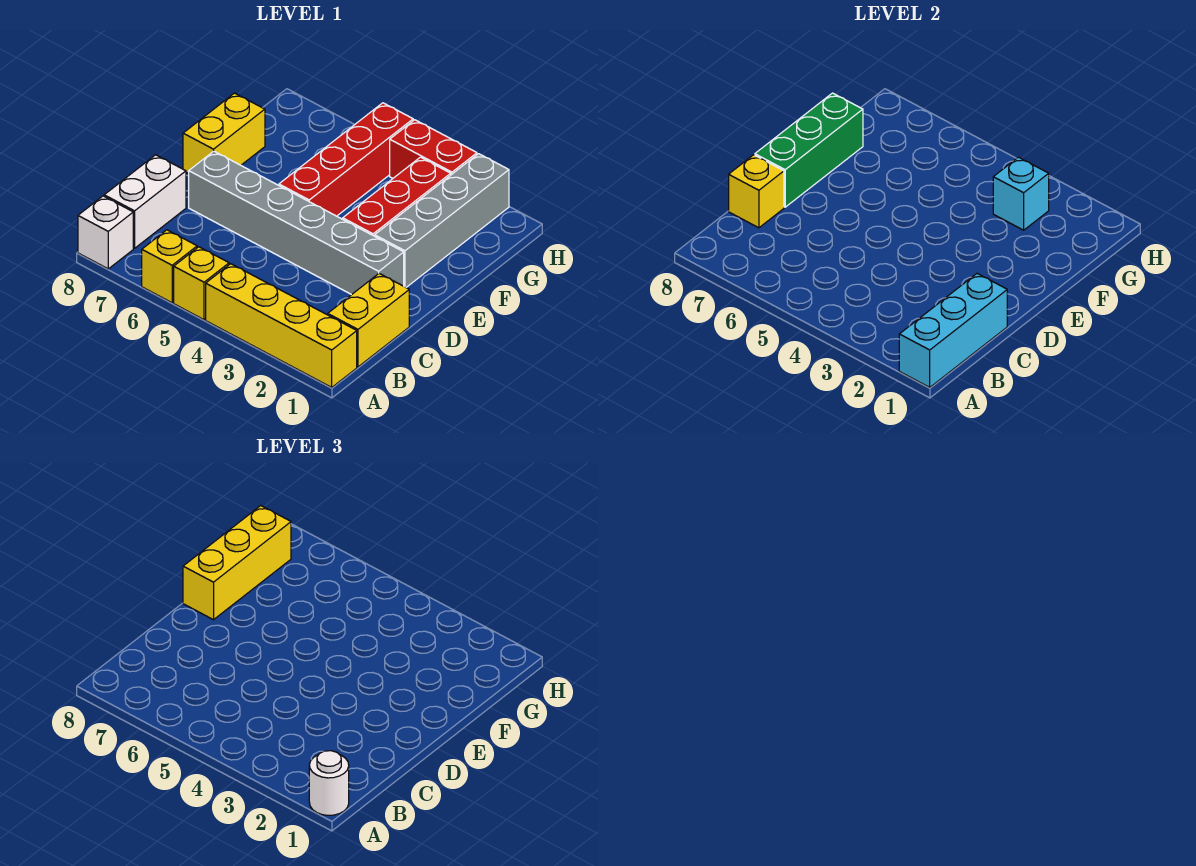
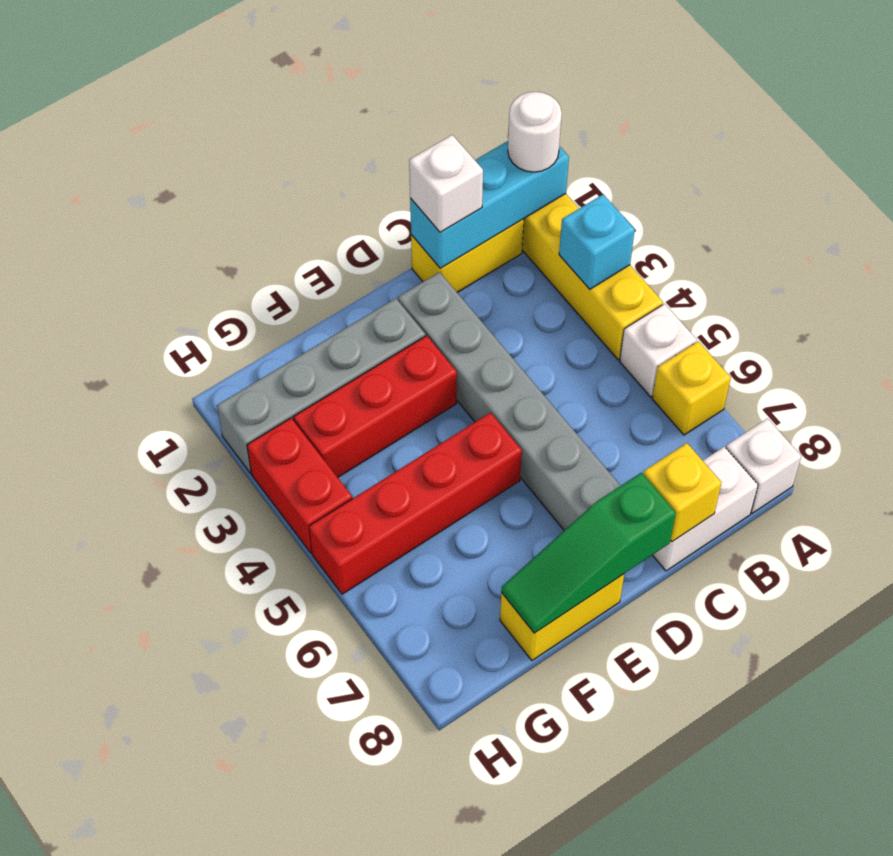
yellow brick A5 level 1 -> white brick A5 level 1
none -> white brick C1 level 3
green brick D8:F8 level 2 -> green slope D8:F8 level 2 top D
yellow brick E8:G8 level 3 -> none
cyan brick G3 level 2 -> cyan brick A3 level 2

